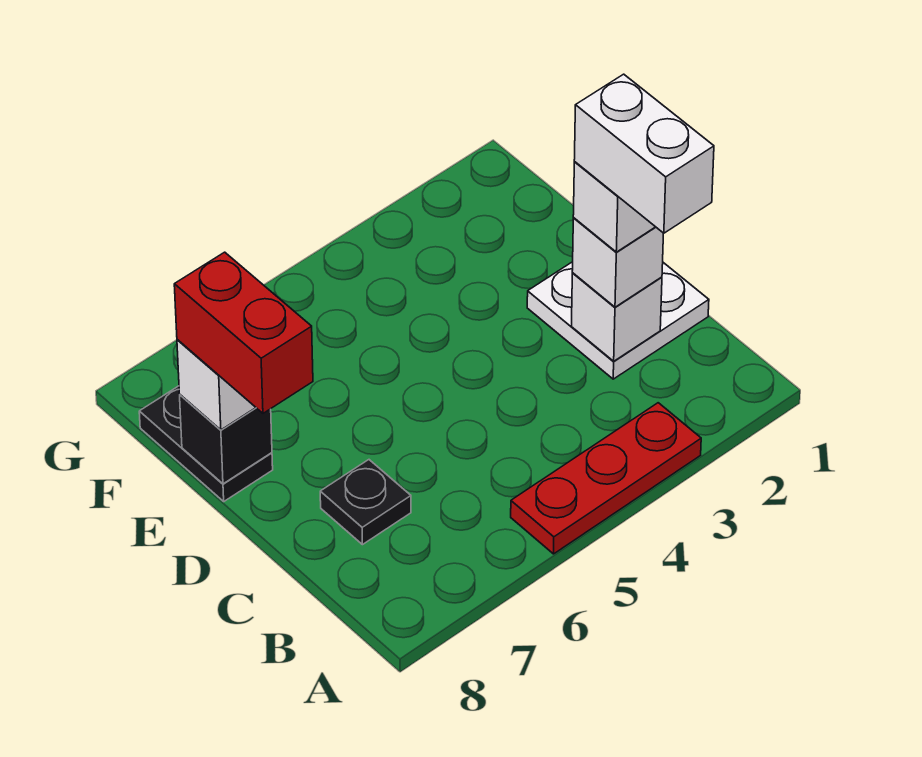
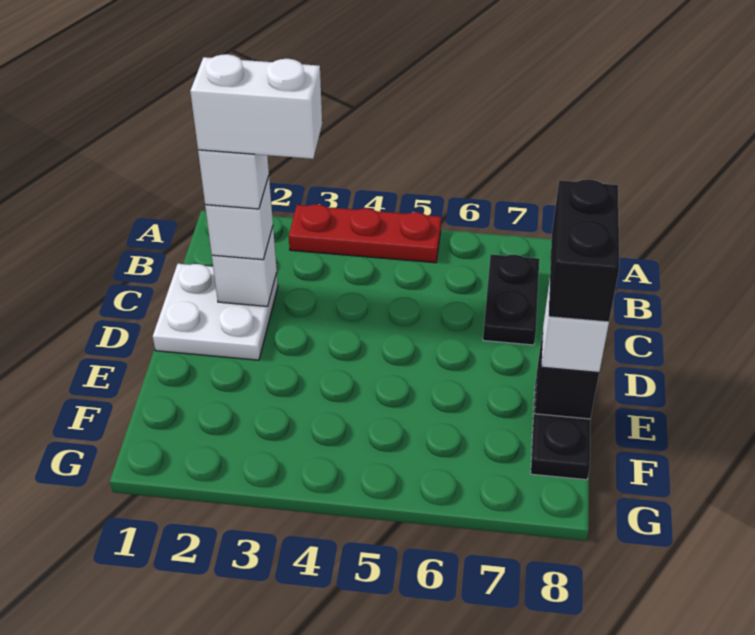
white brick B2:C2 level 5 -> white brick C2:C3 level 5
black plate C7 level 1 -> black plate B7:C7 level 1
red brick D8:E8 level 4 -> black brick D8:E8 level 4

